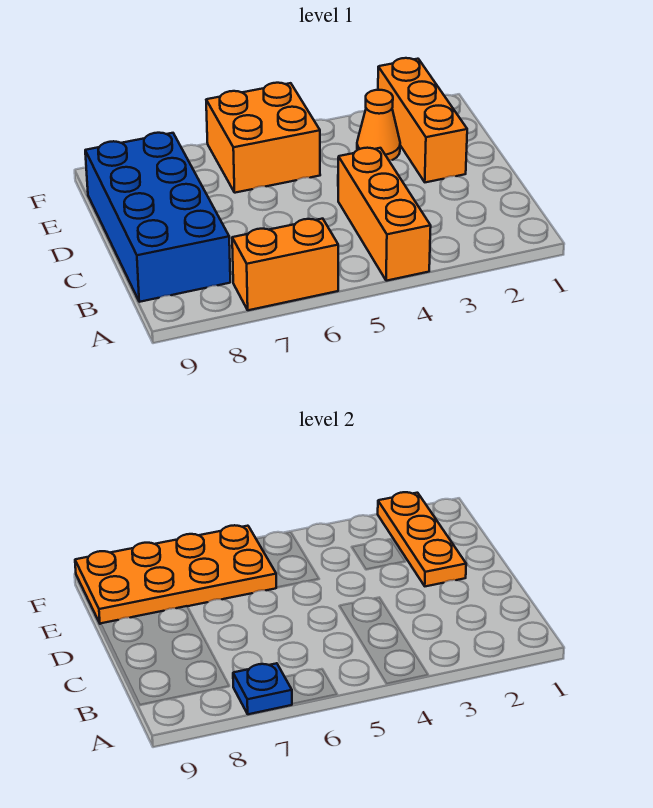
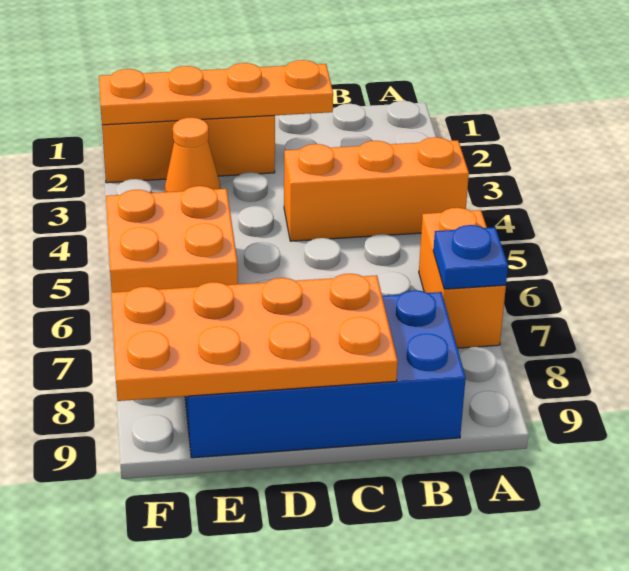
orange plate D2:F2 level 2 -> orange plate C2:F2 level 2
orange plate E6:F9 level 2 -> orange plate C8:F9 level 2

